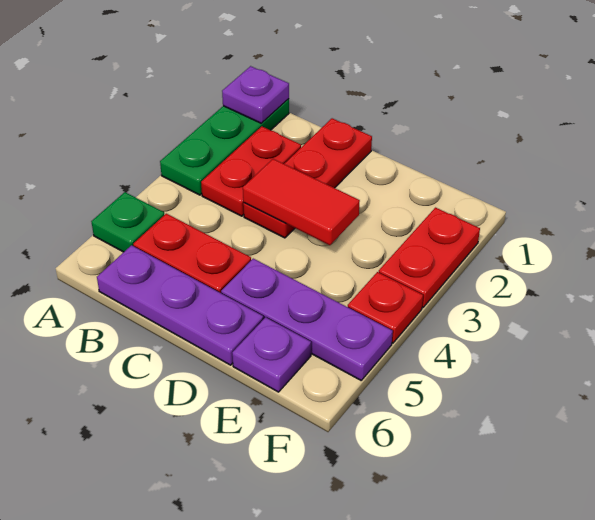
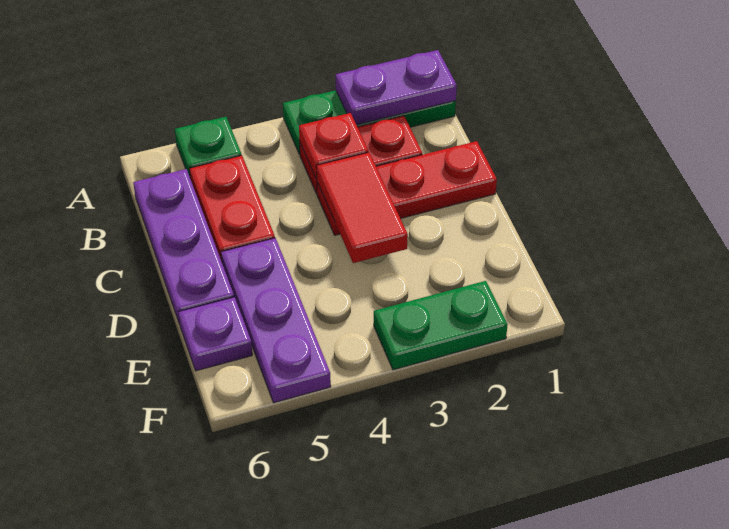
purple plate A1 level 2 -> purple plate A1:A2 level 2
red plate F2:F3 level 1 -> green plate F2:F3 level 1
red plate F4 level 1 -> red plate B3 level 2

